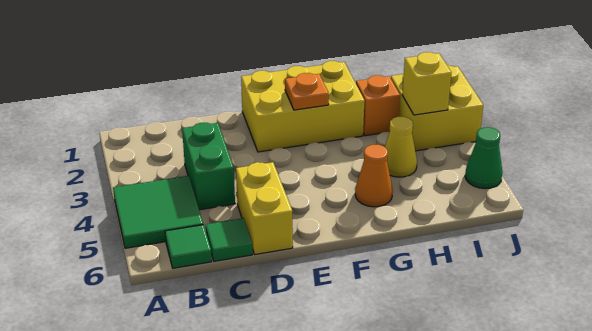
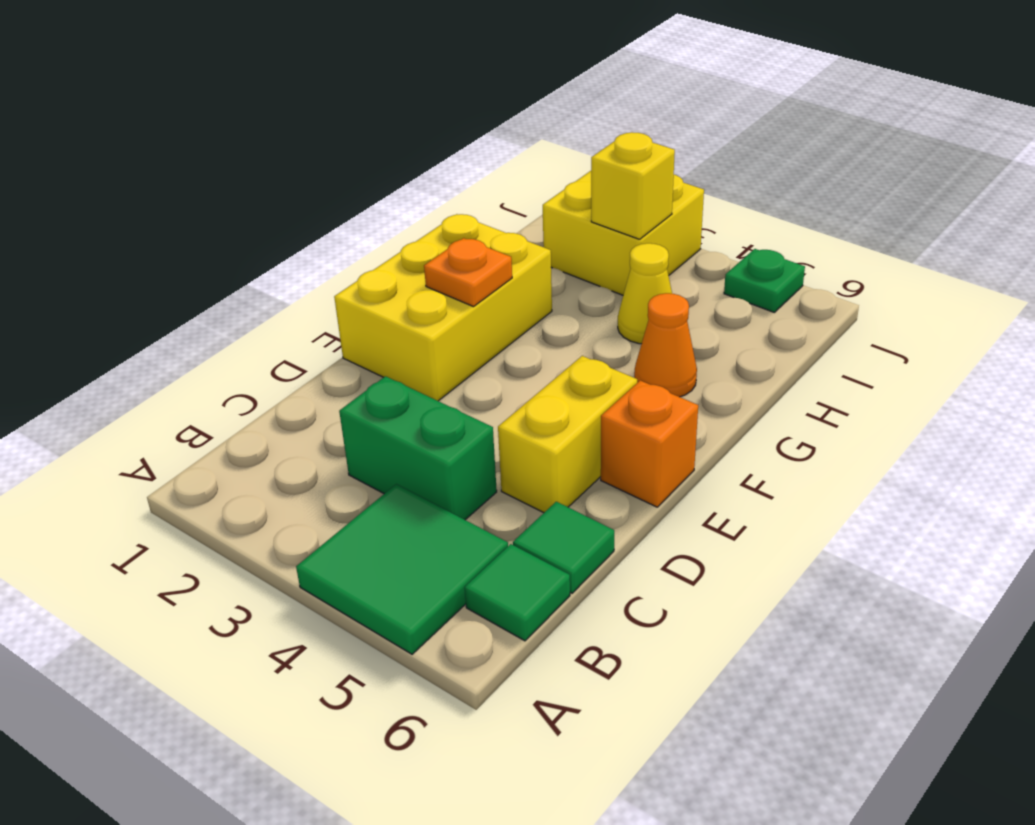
yellow brick D5:D6 level 1 -> yellow brick D5:E5 level 1
orange brick H2 level 1 -> orange brick E6 level 1
green cone J5 level 1 -> green plate J5 level 1

